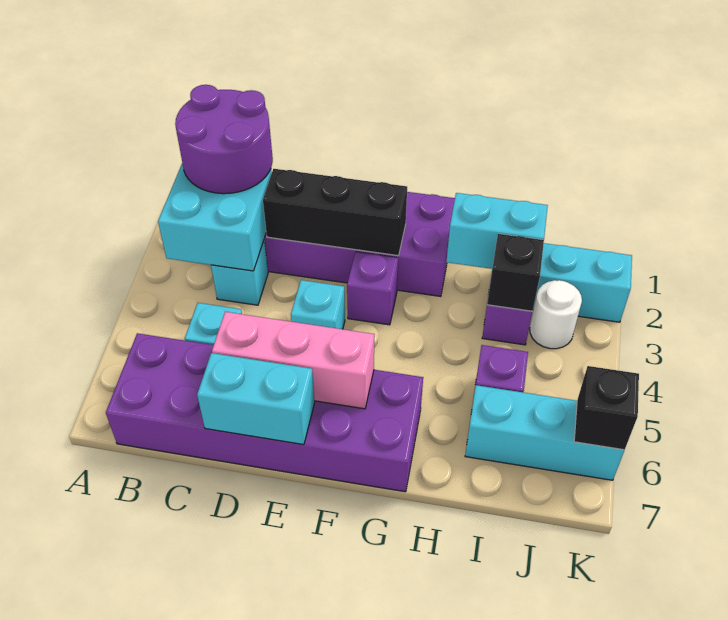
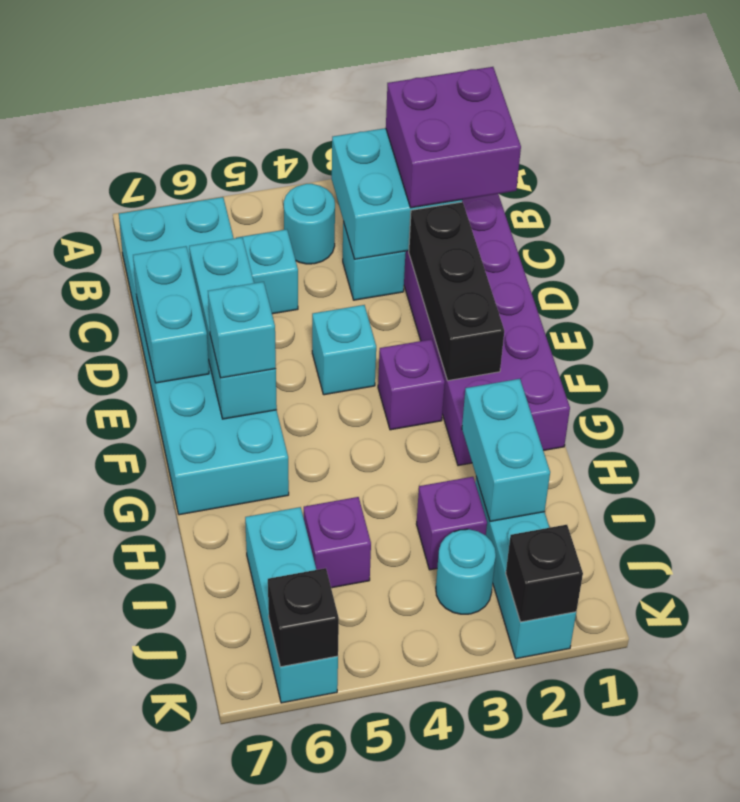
purple round brick B1:C2 level 3 -> purple brick B1:C2 level 3
none -> cyan round brick B4 level 1
purple brick B6:G7 level 1 -> cyan brick B6:G7 level 1
pink brick D6:F6 level 2 -> cyan brick D6:F6 level 2
none -> cyan brick F6 level 3
black brick I3 level 2 -> black brick K2 level 2
white round brick J3 level 1 -> cyan round brick J3 level 1

